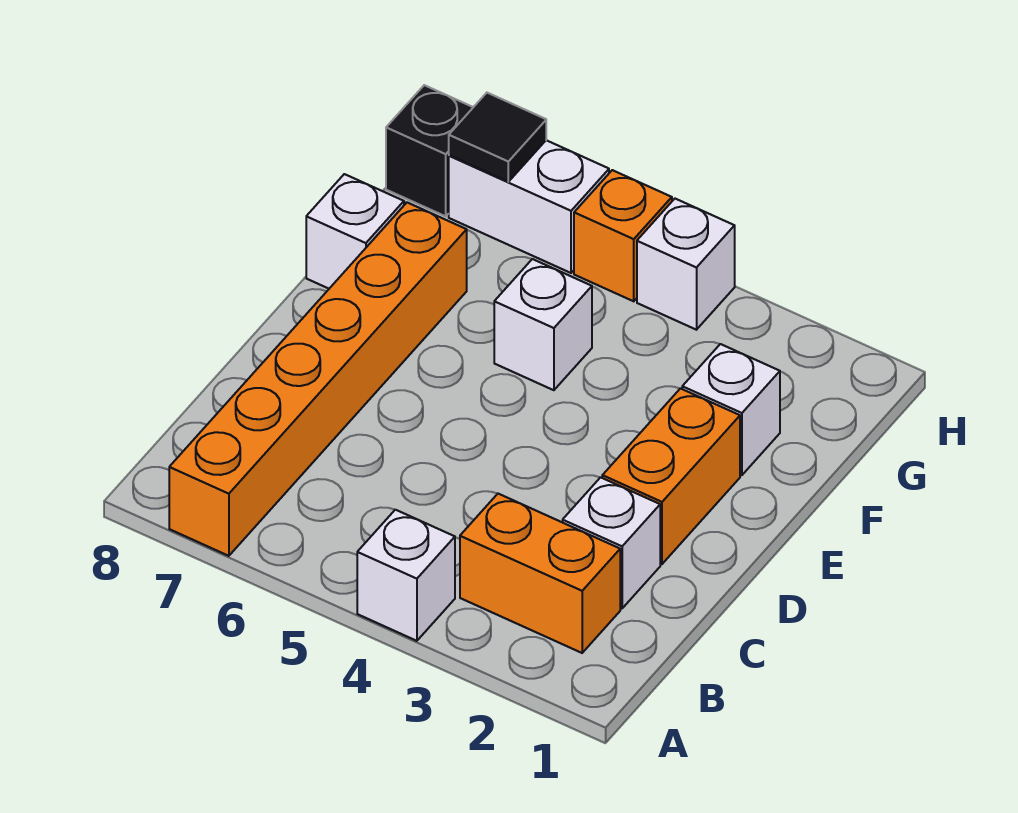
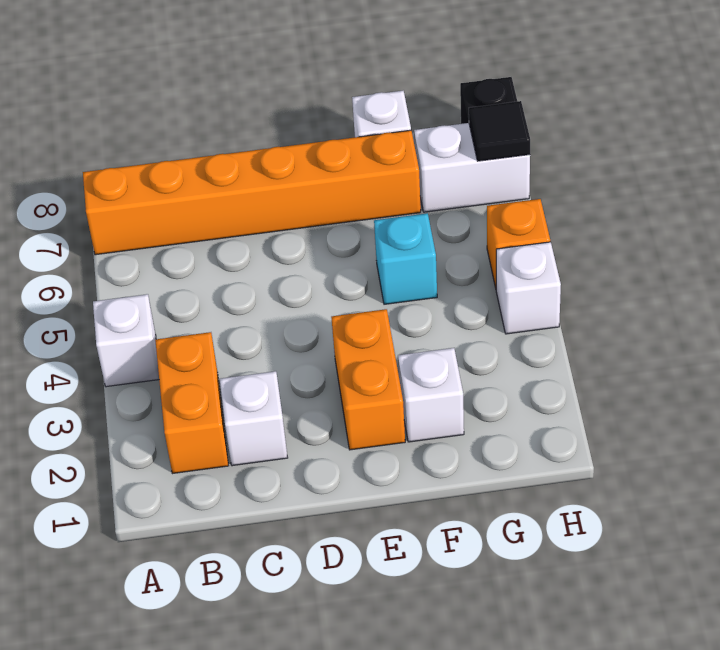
orange brick D2:E2 level 1 -> orange brick E2:E3 level 1
white brick F5 level 1 -> cyan brick F5 level 1
white brick H6:H7 level 1 -> white brick G7:H7 level 1

